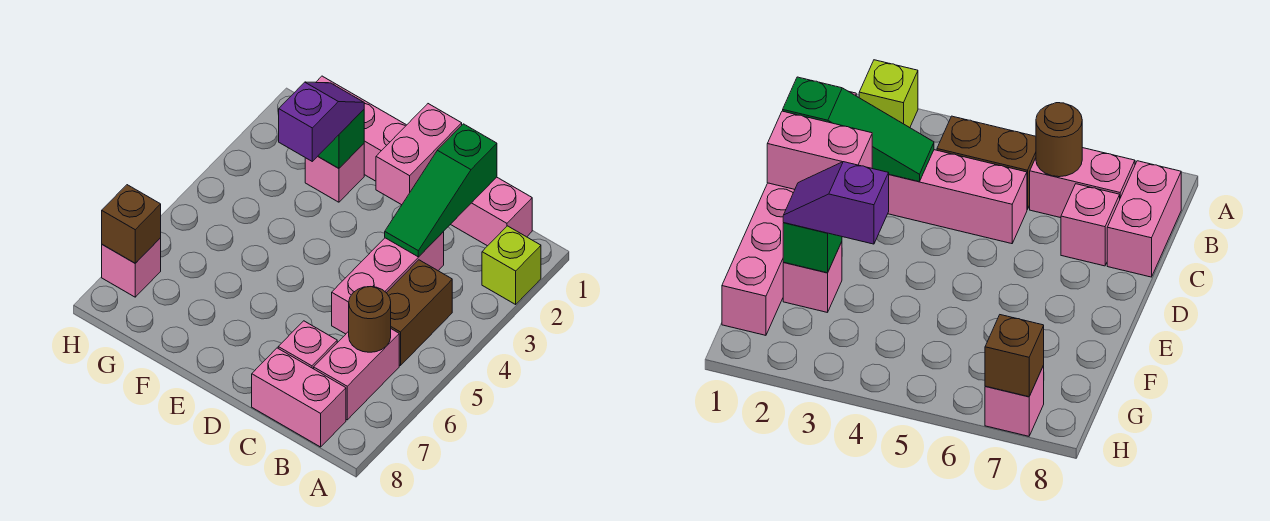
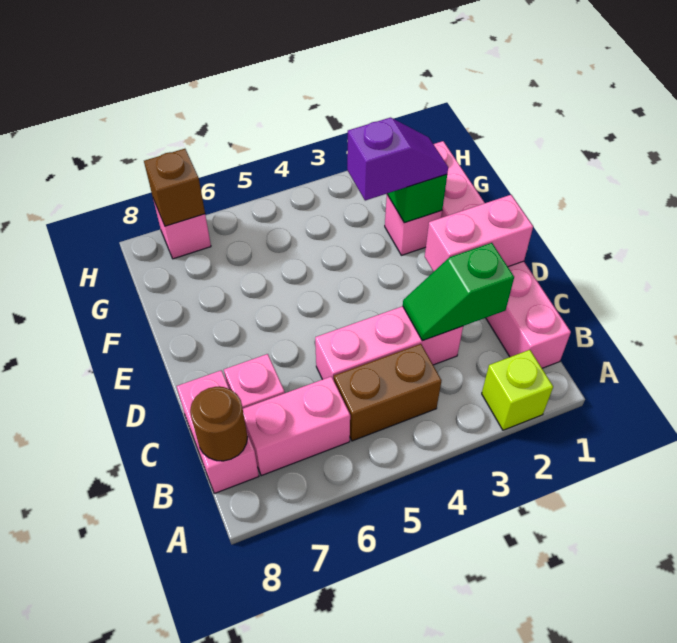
brown round brick B6 level 2 -> brown round brick B8 level 2
green slope C1:C3 level 2 top 1 -> green slope C2:C3 level 2 top 2

